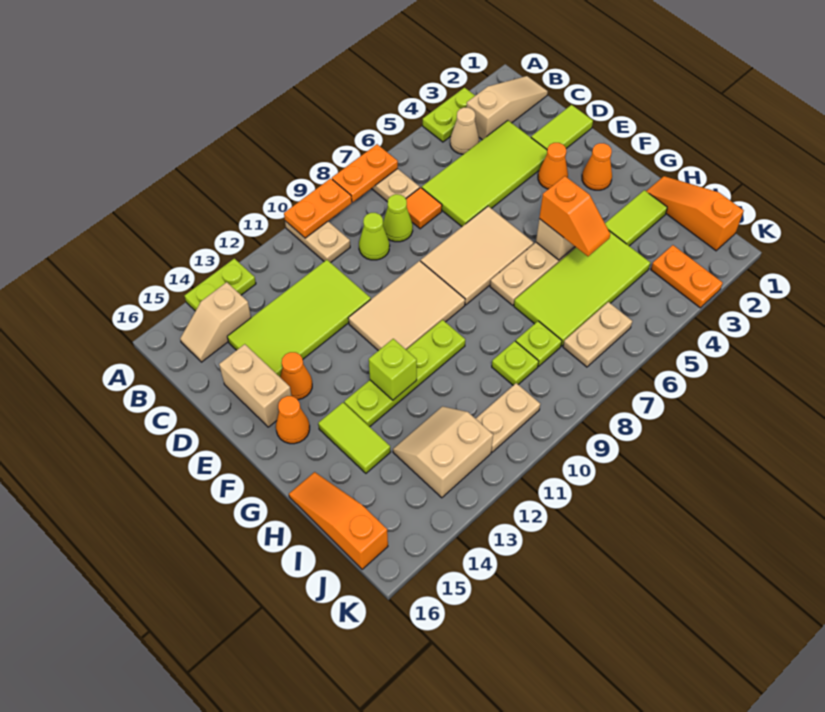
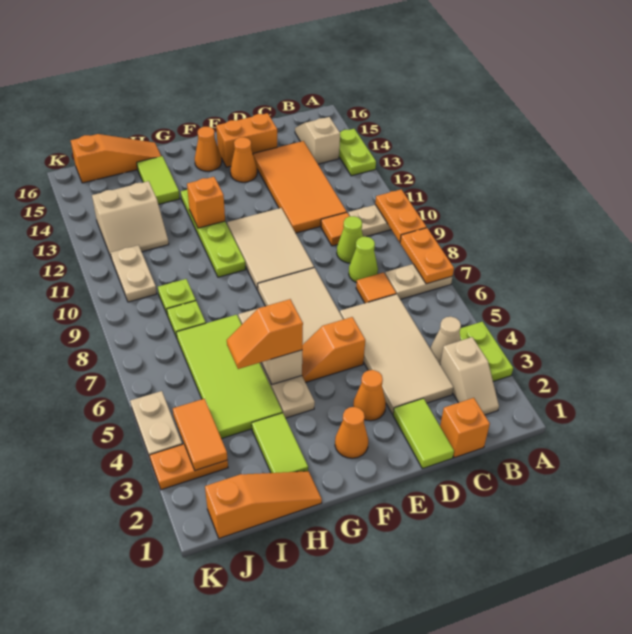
tan slope B1:B3 level 1 top 3 -> tan slope B2:B3 level 1 top 3
none -> orange brick C1 level 1
lime tile C3:D6 level 1 -> tan tile C3:D6 level 1
none -> orange tile C10 level 1
lime tile C11:D14 level 1 -> orange tile C11:D14 level 1
tan brick D15:E15 level 1 -> orange brick D15:E15 level 1
none -> orange slope E5:F5 level 1 top E
lime brick G12 level 2 -> orange brick G12 level 2
lime tile G14:H14 level 1 -> lime tile H14:H15 level 1
tan slope I12:J13 level 1 top J -> tan slope I12:J13 level 1 top 13
none -> orange tile J3:J4 level 2
tan plate J6:J7 level 1 -> tan plate K4:K5 level 1

